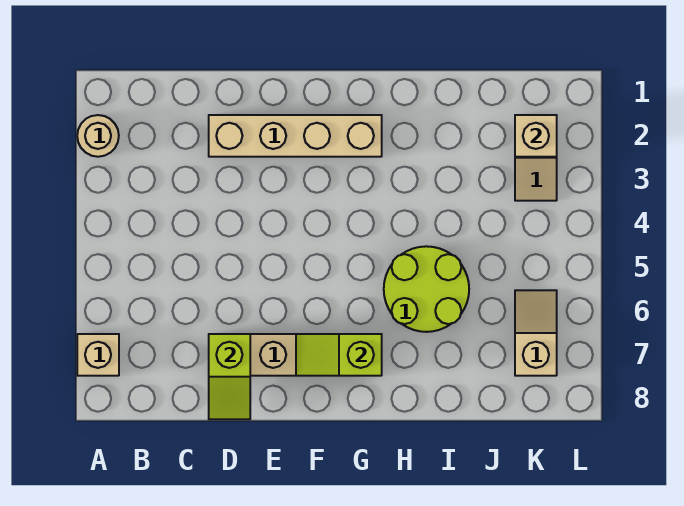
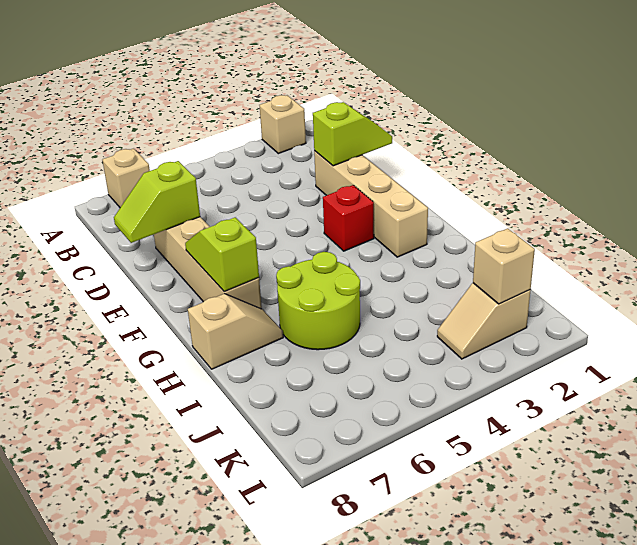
tan round brick A2 level 1 -> tan brick A2 level 1
none -> lime slope D1:D2 level 2 top 2
none -> red brick F3 level 1
tan slope K6:K7 level 1 top 7 -> tan slope H7:H8 level 1 top 8

